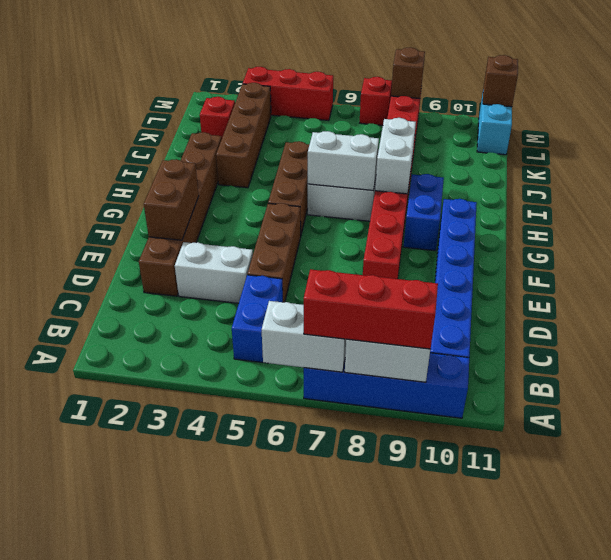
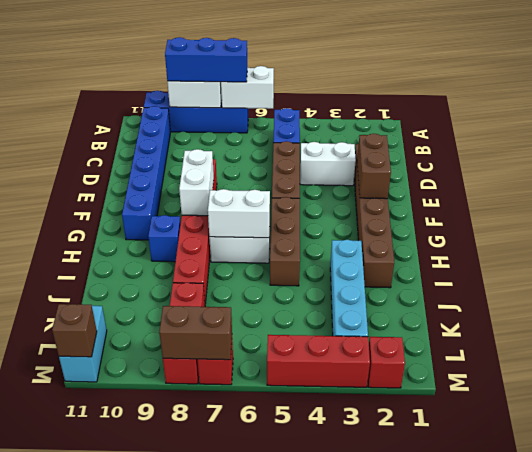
red brick A7:A9 level 3 -> blue brick A7:A9 level 3
blue brick G9:H9 level 1 -> blue brick H9 level 1
white brick H8:I8 level 2 -> white brick F8:G8 level 2
brown brick I3:L3 level 1 -> cyan brick I3:L3 level 1
red brick K2 level 1 -> red brick M2 level 1
brown brick M8 level 2 -> brown brick M7:M8 level 2

